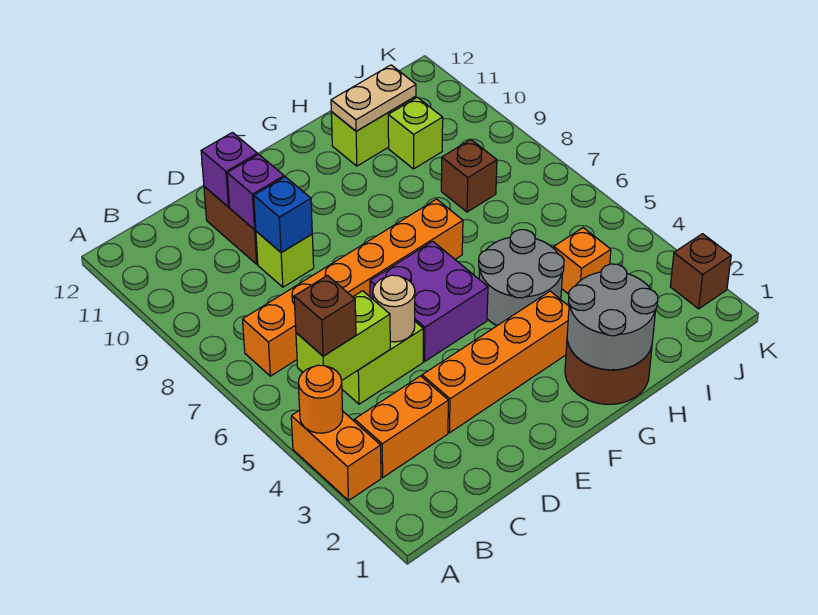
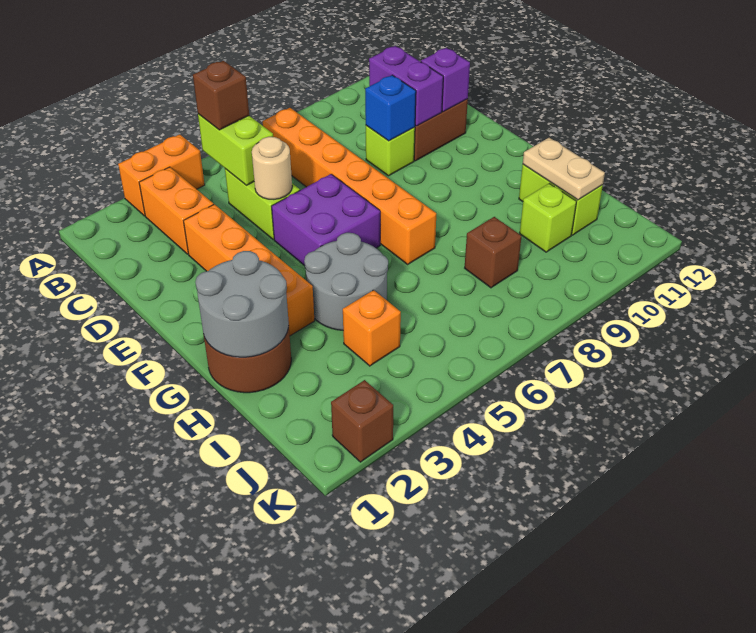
orange round brick A4 level 2 -> none
purple brick D10 level 2 -> purple brick C10:D10 level 2

